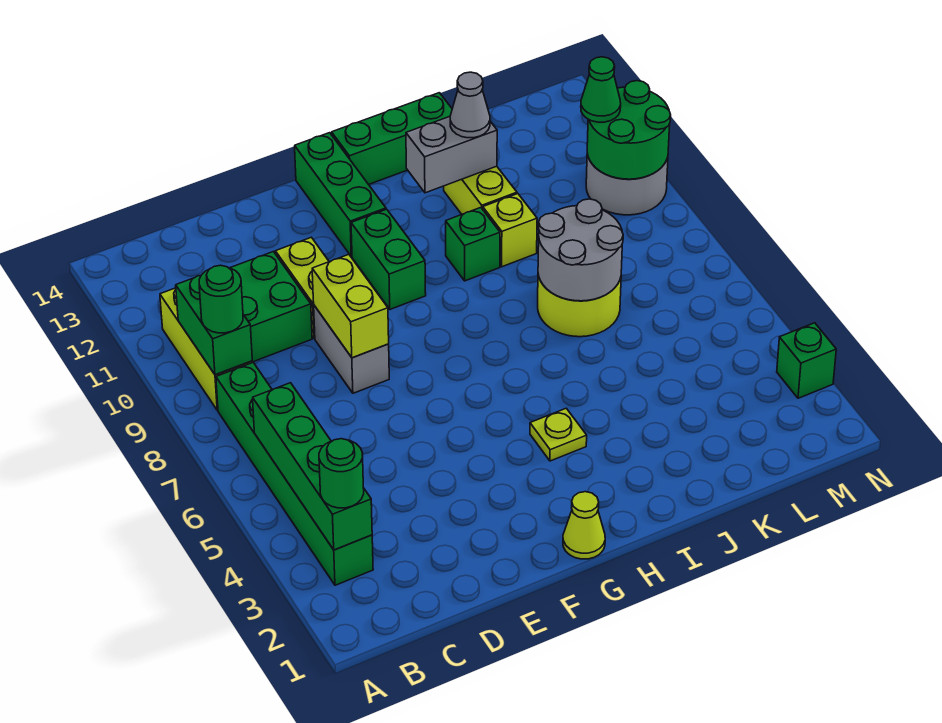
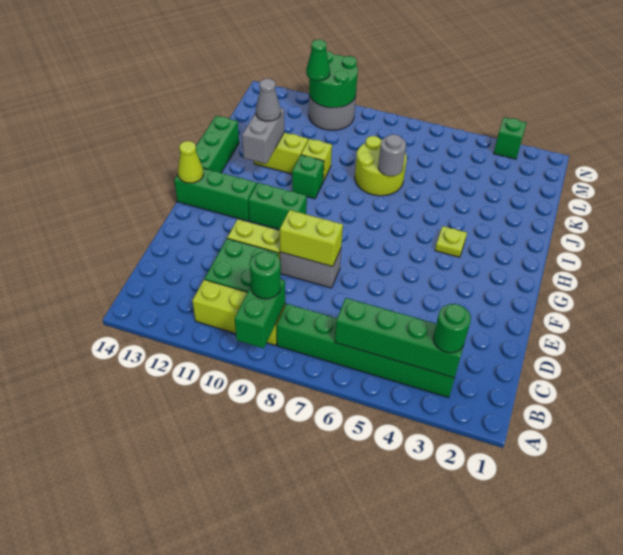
green brick B9:B10 level 2 -> green brick A9:B9 level 2
lime cone G1 level 1 -> lime cone G14 level 2
grey round brick J7:K8 level 2 -> grey round brick J7 level 2

